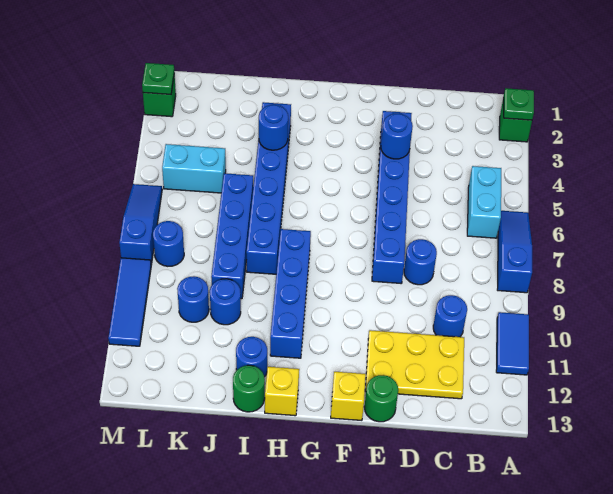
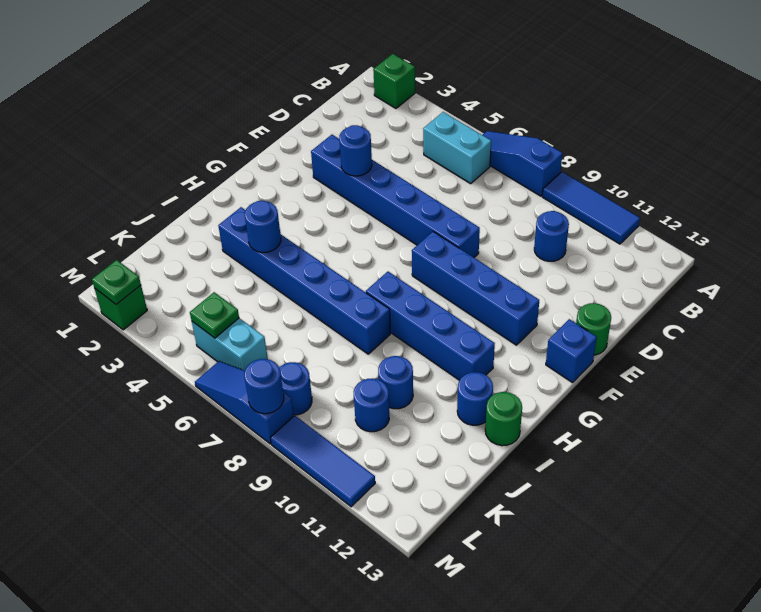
green plate A2 level 2 -> green plate L5 level 2
blue tile A10:A11 level 1 -> blue tile A9:A11 level 1
yellow plate C11:E12 level 1 -> none
blue round brick D8 level 1 -> blue round brick M8 level 2
yellow brick F13 level 1 -> blue brick F13 level 1
yellow brick H13 level 1 -> none
blue brick J6:J9 level 1 -> blue brick F8:F11 level 1
cyan brick K5:L5 level 1 -> cyan brick L5:L6 level 1

